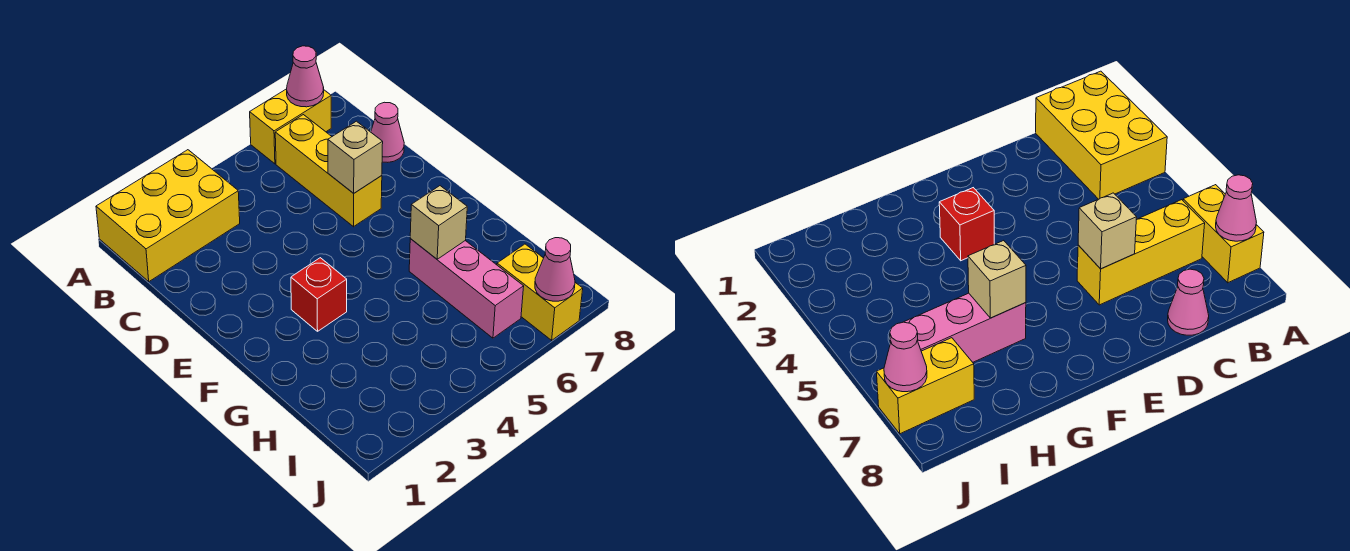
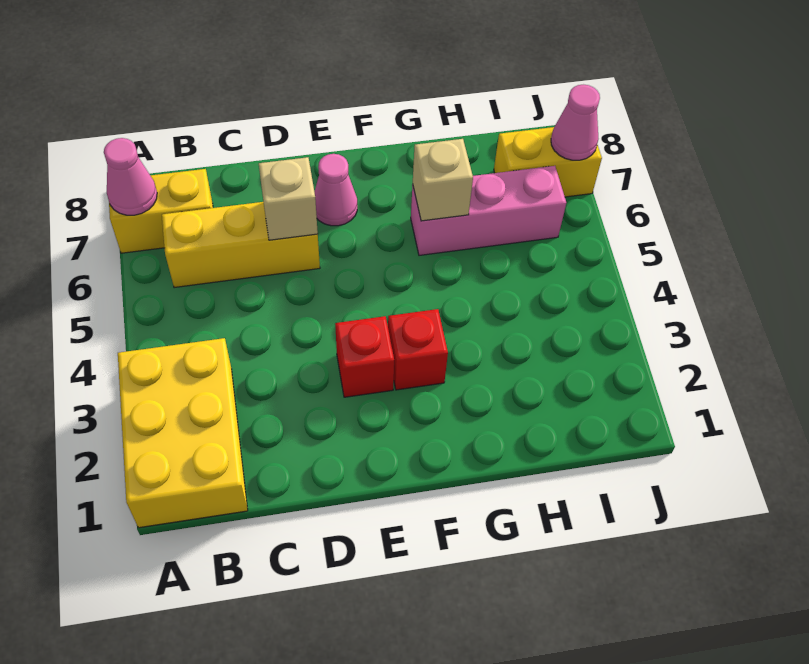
yellow brick A6:A7 level 1 -> yellow brick A7:B7 level 1
pink cone C8 level 1 -> pink cone E7 level 1
none -> red brick E3 level 1

